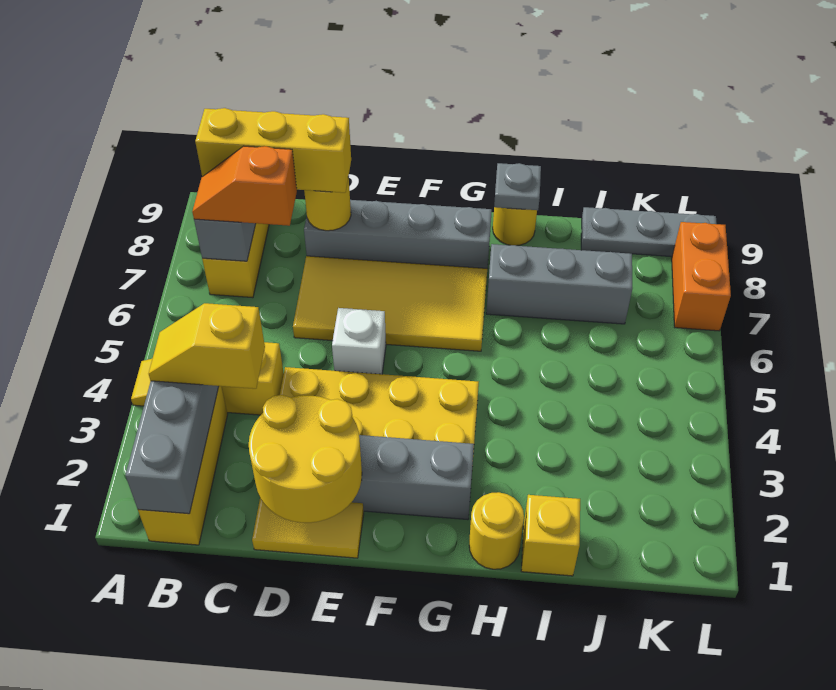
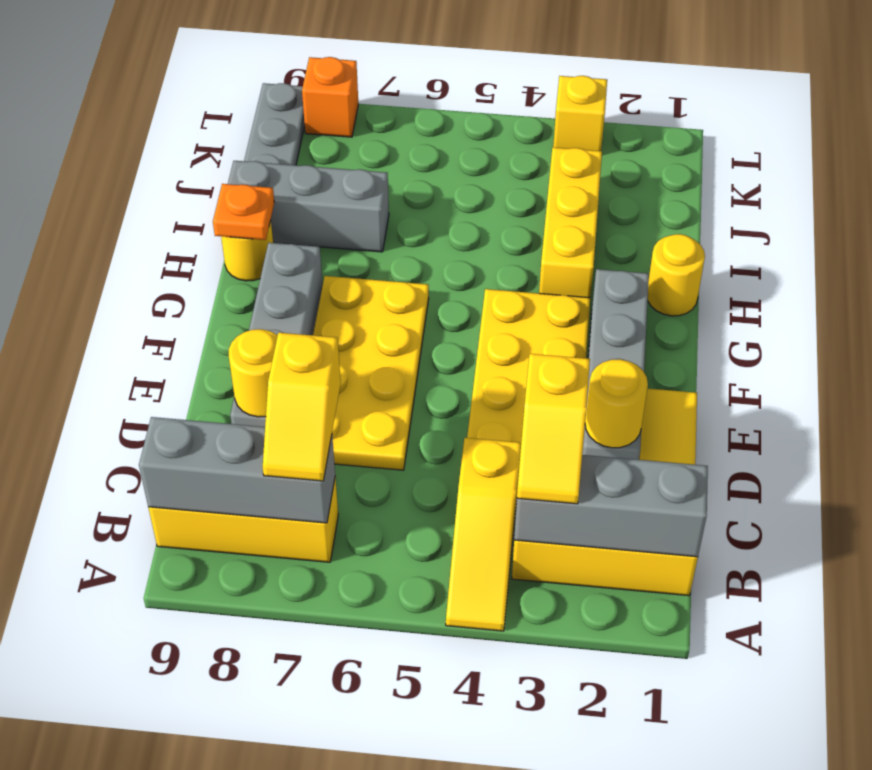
orange slope B7:C7 level 3 top C -> yellow slope B7:C7 level 3 top C
yellow brick B8:D8 level 3 -> yellow brick H3:J3 level 1
yellow round brick D1:E2 level 2 -> yellow round brick D2 level 2
yellow tile D6:G7 level 1 -> yellow plate D6:G7 level 1
white brick E5 level 1 -> none
grey brick H7:J7 level 1 -> grey brick I7:I9 level 1
grey plate H9 level 2 -> orange plate H9 level 2
yellow brick I1 level 1 -> yellow brick L3 level 1
orange brick L7:L8 level 1 -> orange brick L8 level 1

